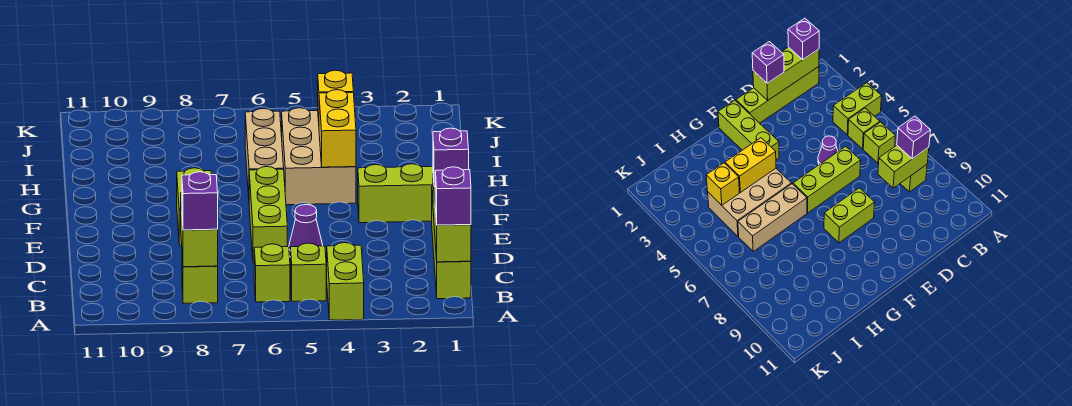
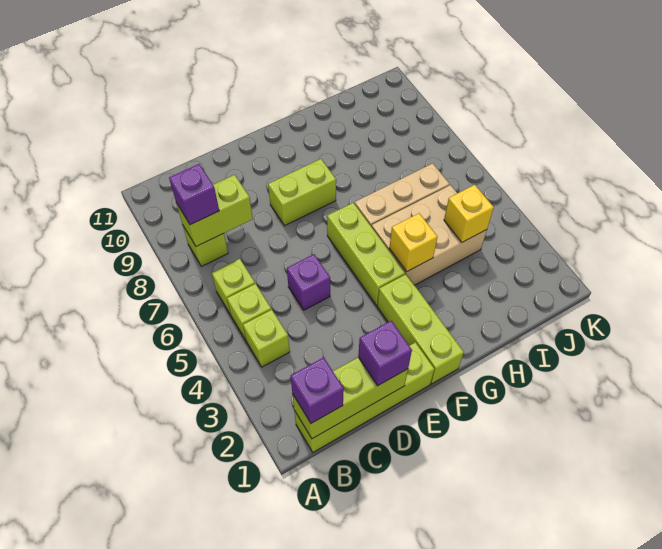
lime brick A4:B4 level 1 -> lime brick B4 level 1
purple cone D5 level 1 -> purple brick D5 level 1
lime brick D6:F6 level 1 -> lime brick F4:F6 level 1
yellow brick G4:H4 level 2 -> yellow brick G4 level 2

